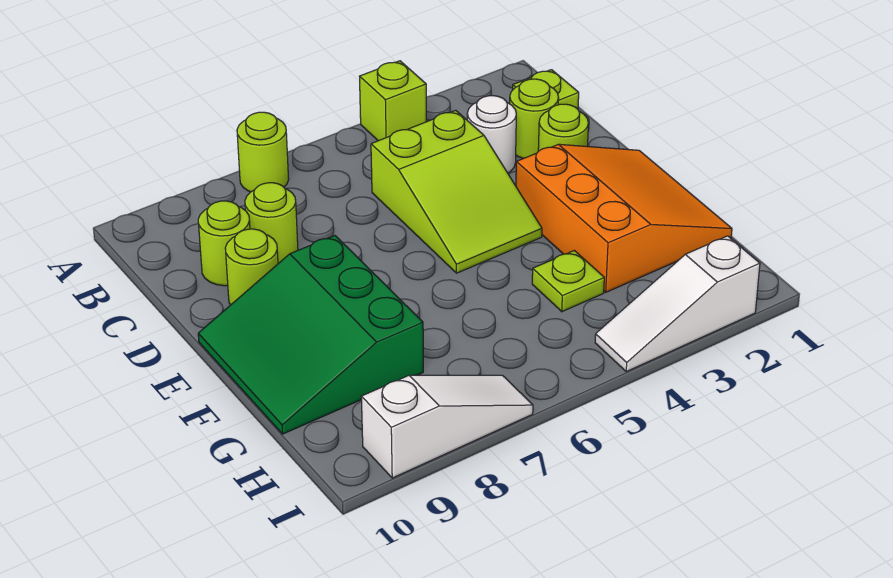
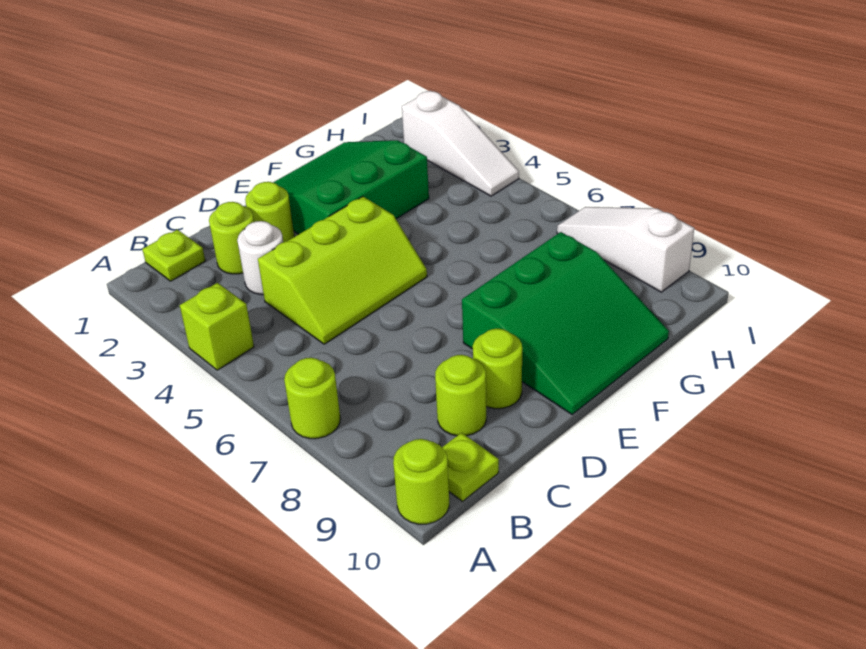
lime slope C4:E5 level 1 top C -> lime slope C4:E5 level 1 top 4
lime round brick C8 level 1 -> lime round brick A10 level 1
orange slope E1:G3 level 1 top 3 -> green slope E1:G3 level 1 top 3
lime plate G4 level 1 -> lime plate B10 level 1

